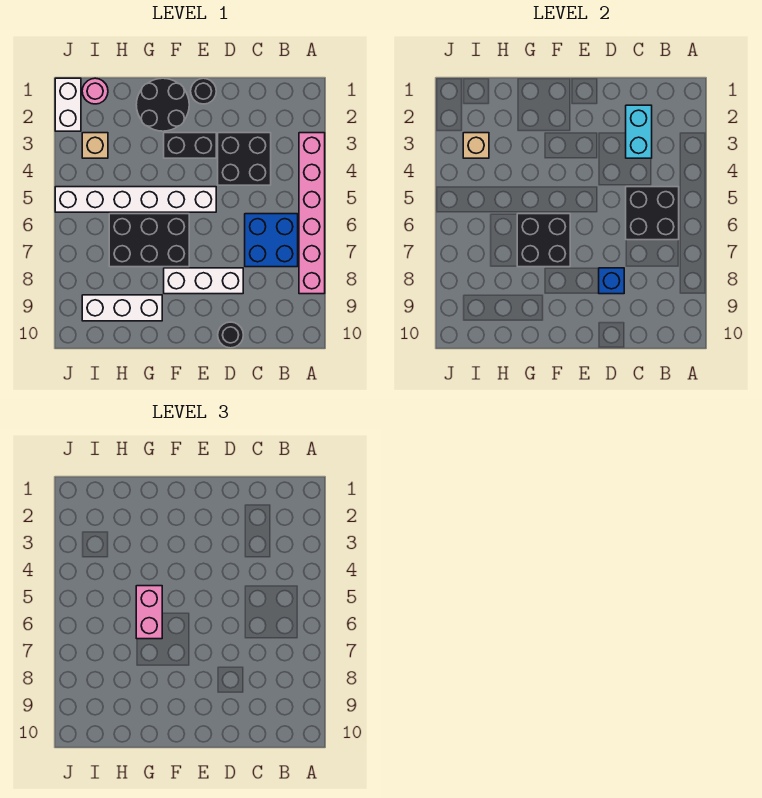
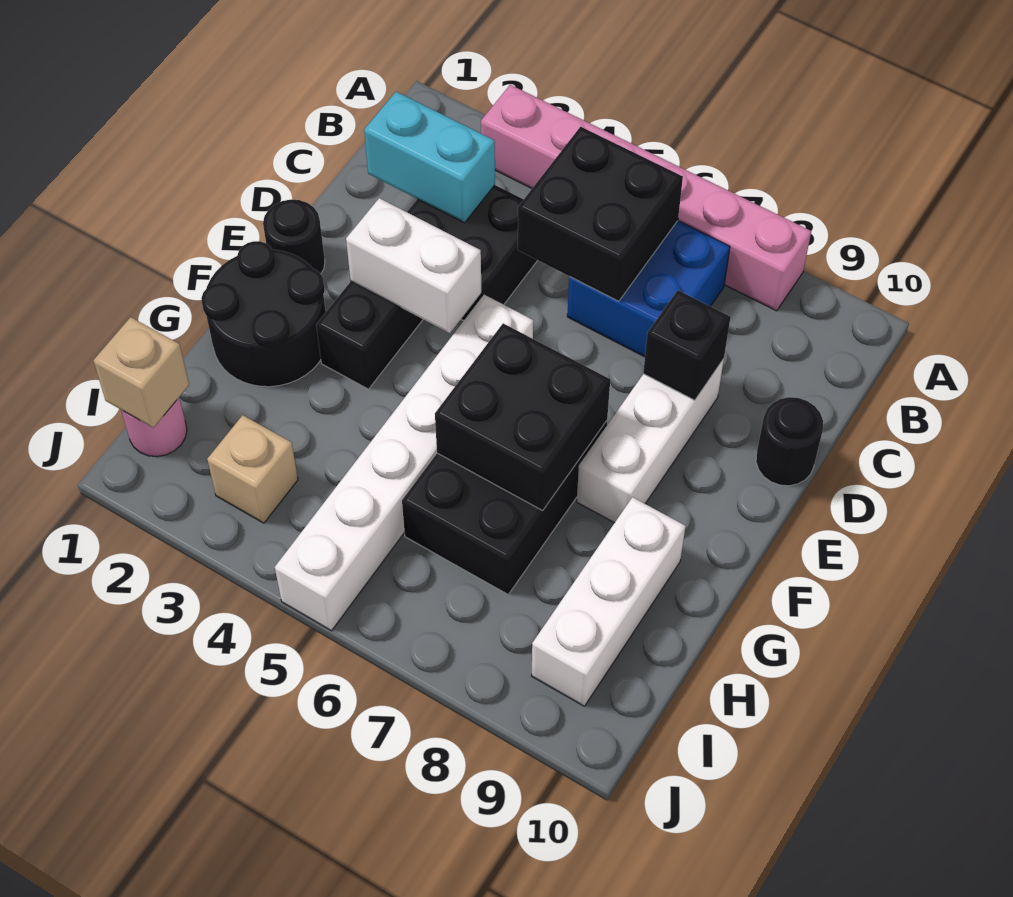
blue brick D8 level 2 -> black brick D8 level 2
pink brick G5:G6 level 3 -> none
tan brick I3 level 2 -> tan brick I1 level 2
white brick J1:J2 level 1 -> white brick E3:E4 level 2

